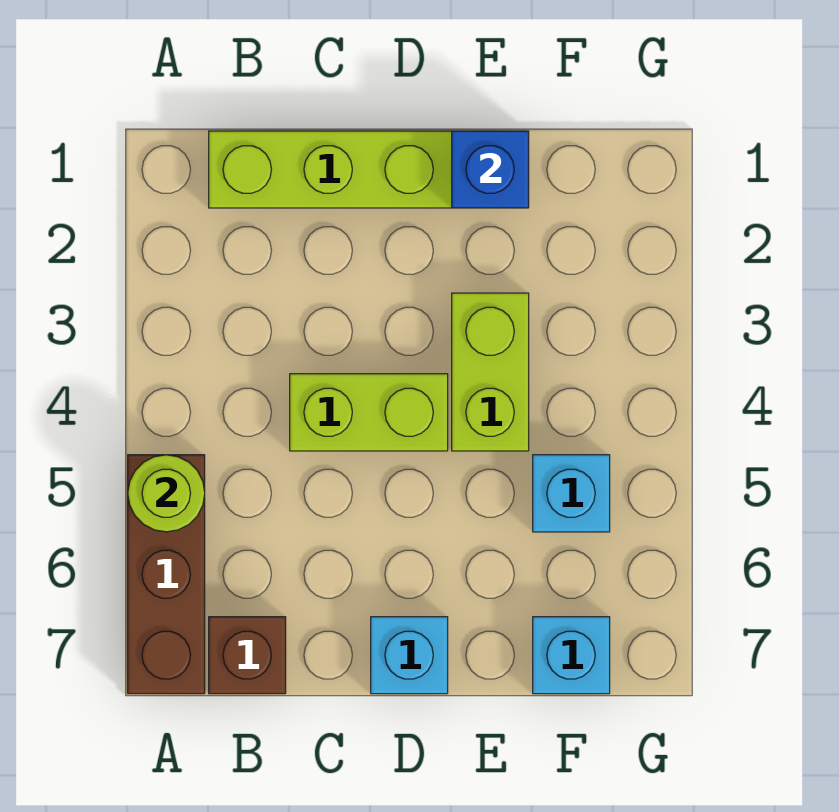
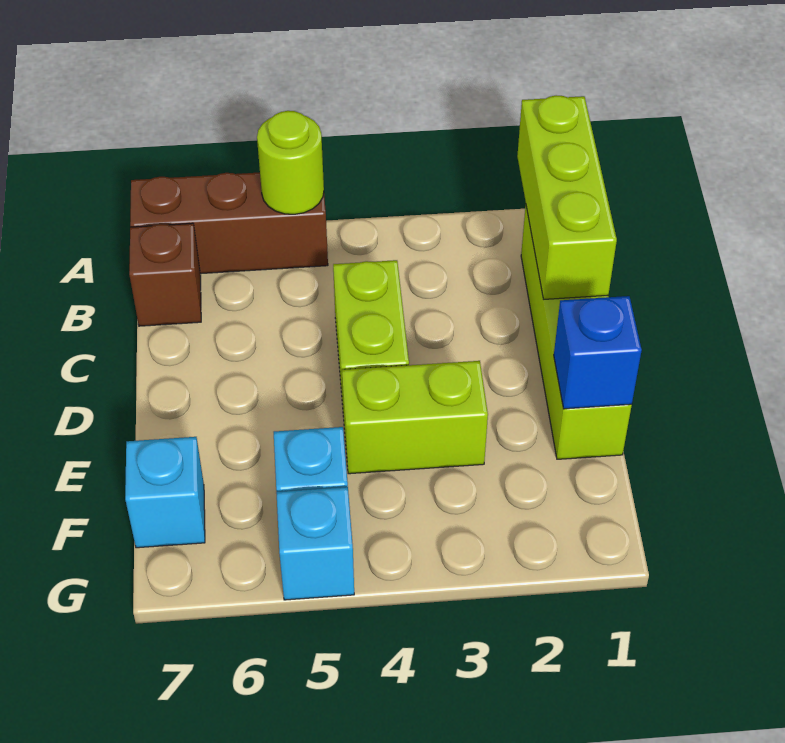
none -> lime brick A1:C1 level 2
cyan brick D7 level 1 -> cyan brick G5 level 1

